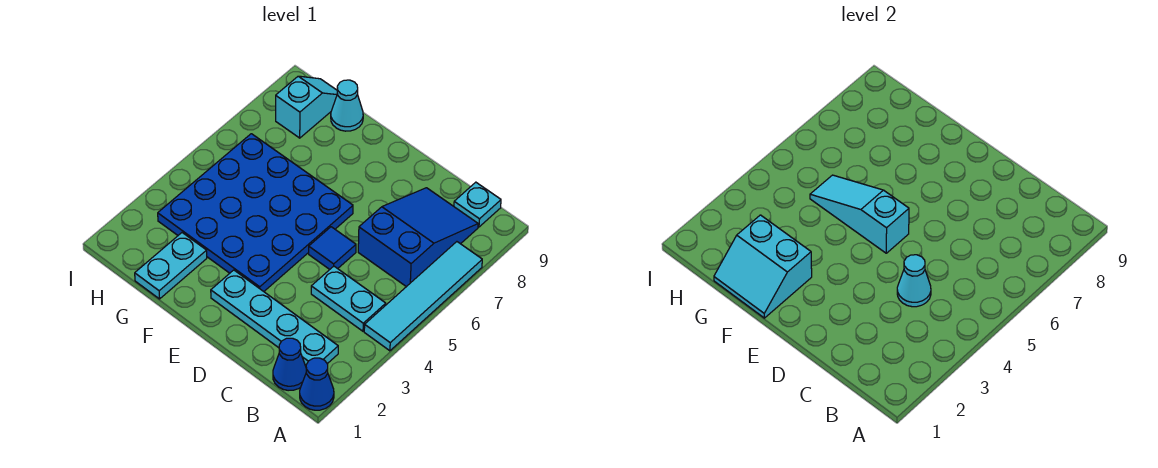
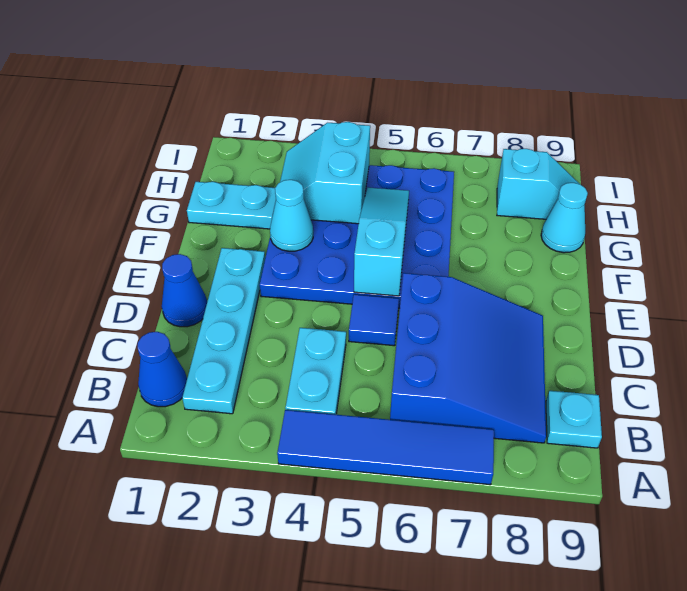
blue cone A1 level 1 -> blue cone D1 level 1
cyan tile A4:A7 level 1 -> blue tile A4:A7 level 1
blue slope B6:C8 level 1 top 6 -> blue slope B6:D8 level 1 top 6
cyan cone C4 level 2 -> cyan cone F3 level 2
cyan slope F1:G2 level 2 top 2 -> cyan slope G3:H4 level 2 top 4

